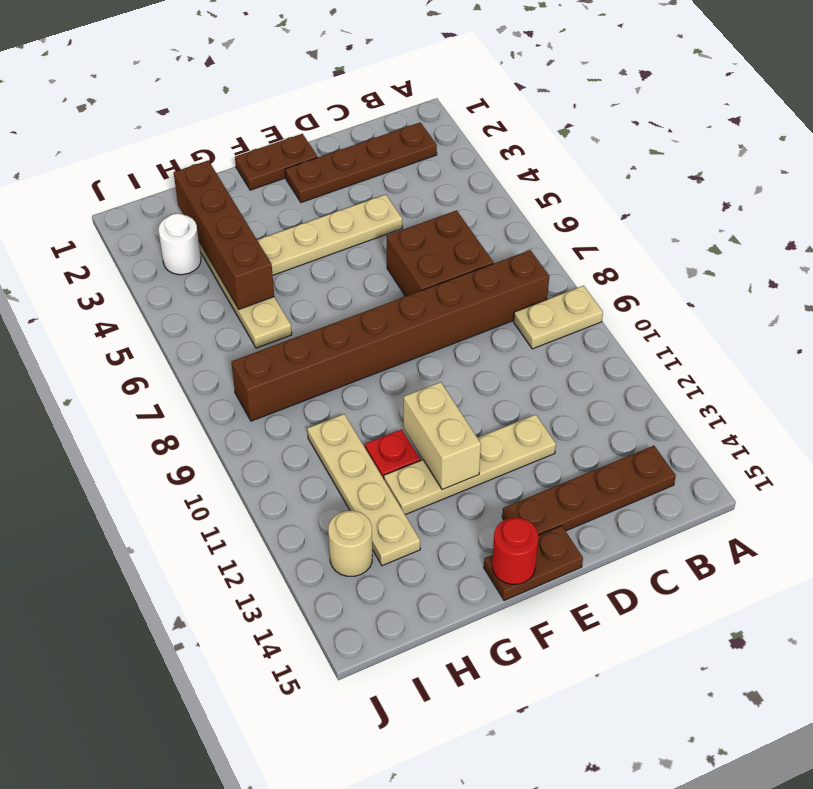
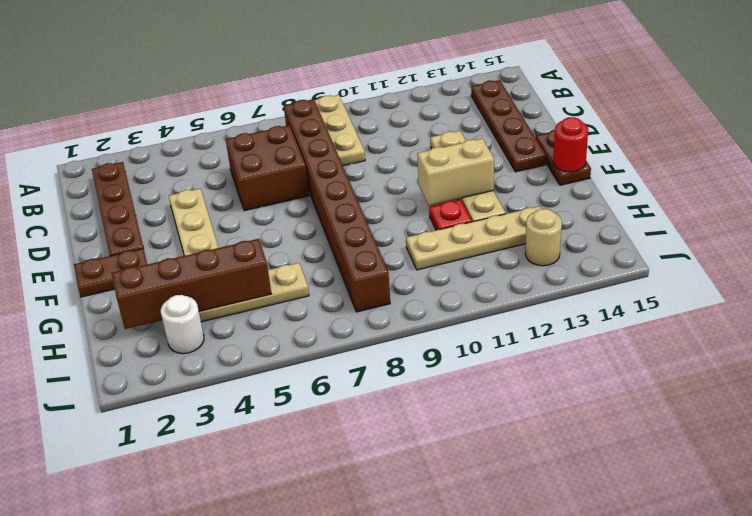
tan plate A9:B9 level 1 -> tan plate A9:C9 level 1
brown plate E1:F1 level 1 -> brown plate F1:F2 level 1

